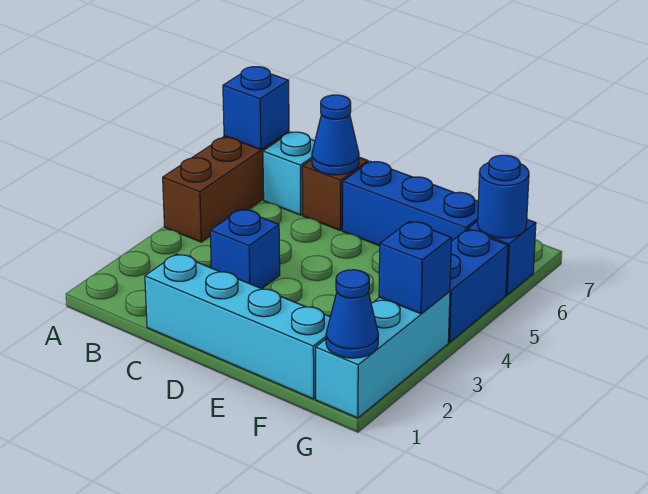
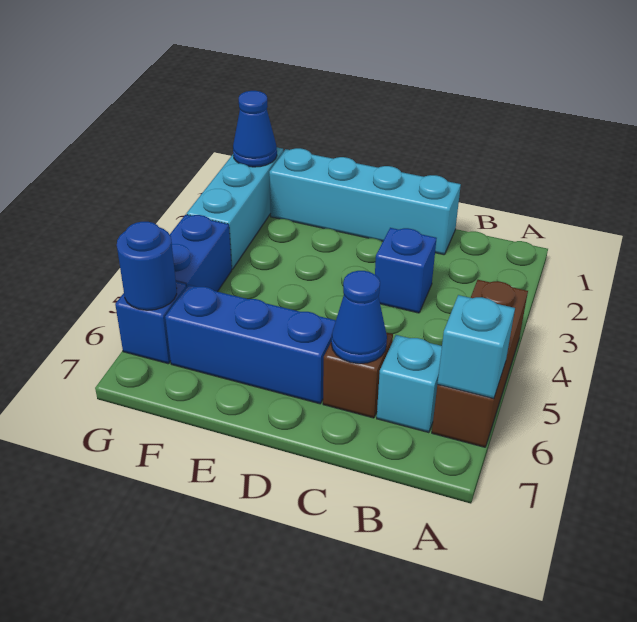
blue brick A6 level 2 -> cyan brick A6 level 2
blue brick G3 level 2 -> none

